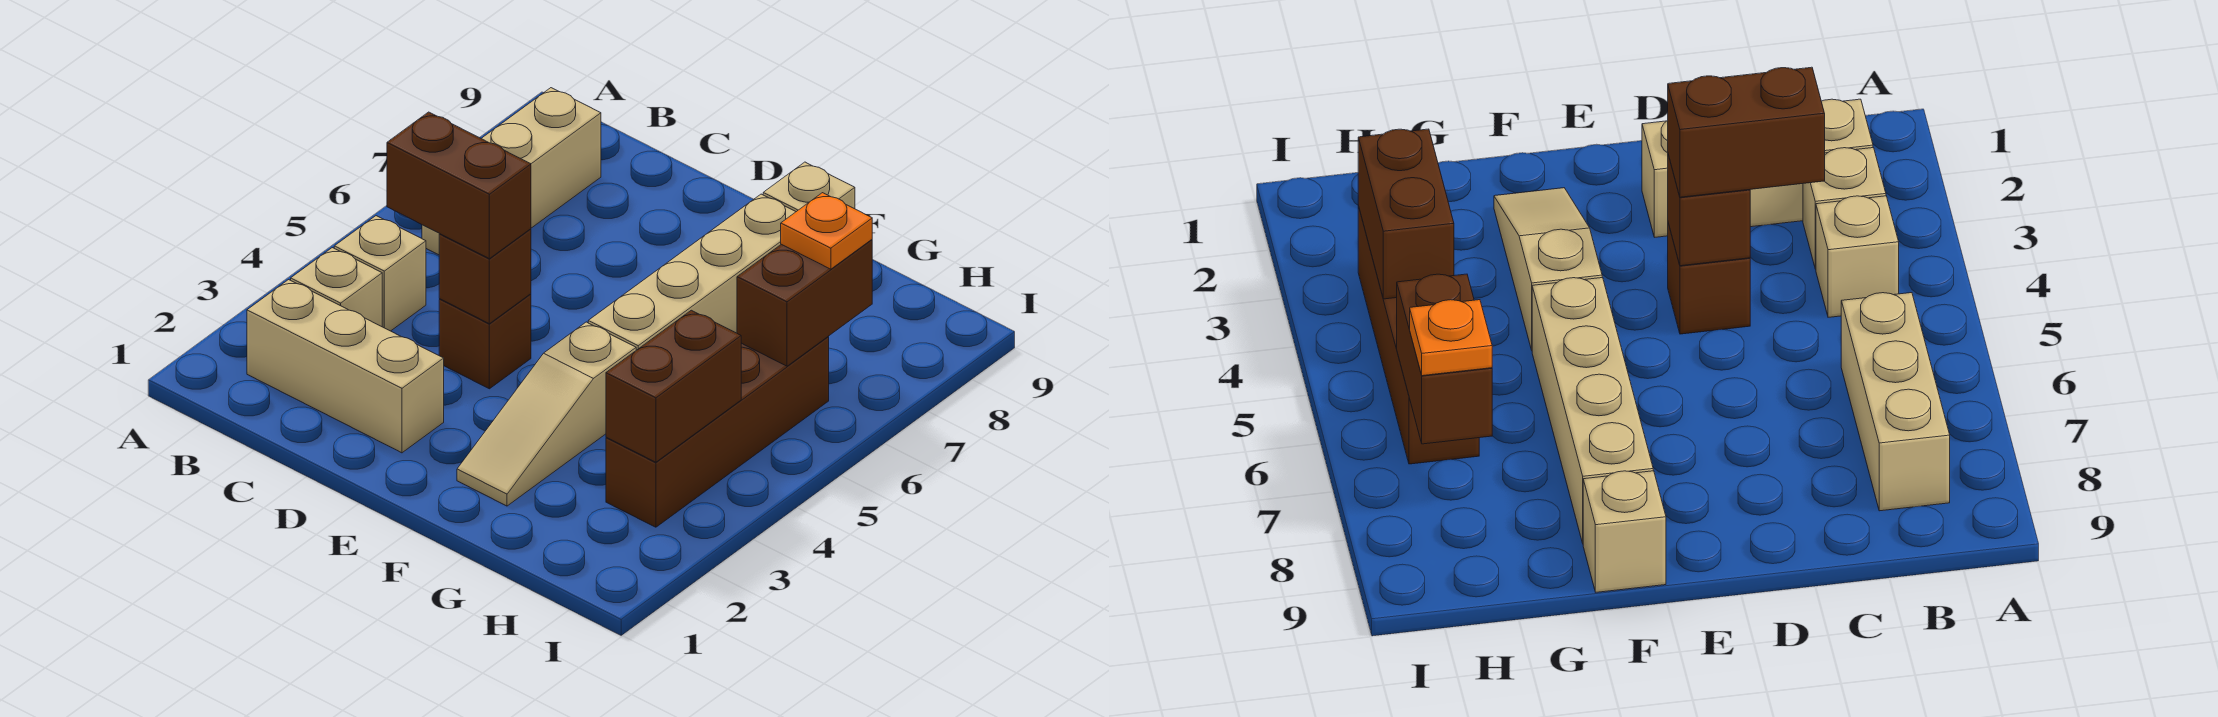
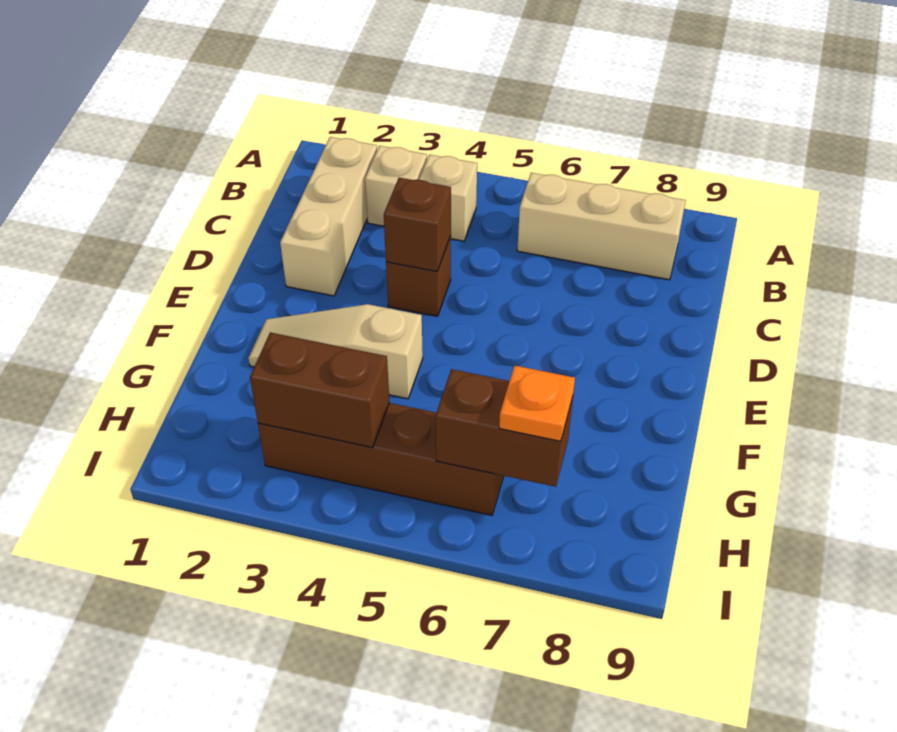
brown brick C4:D4 level 3 -> none
tan brick F5:F8 level 1 -> none
tan brick F9 level 1 -> none

